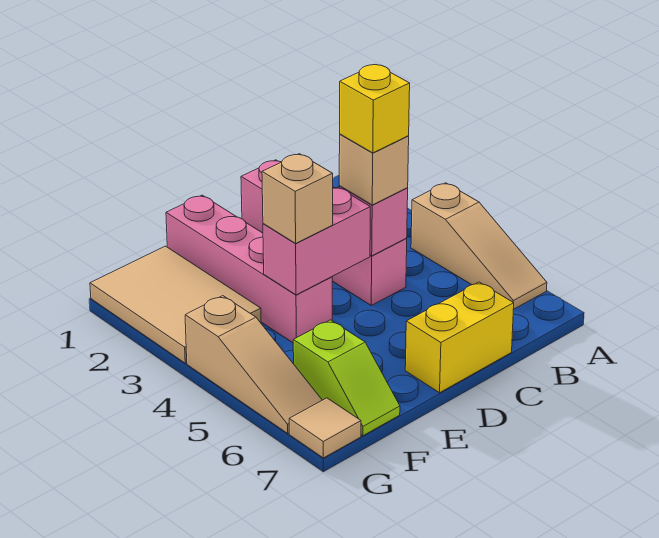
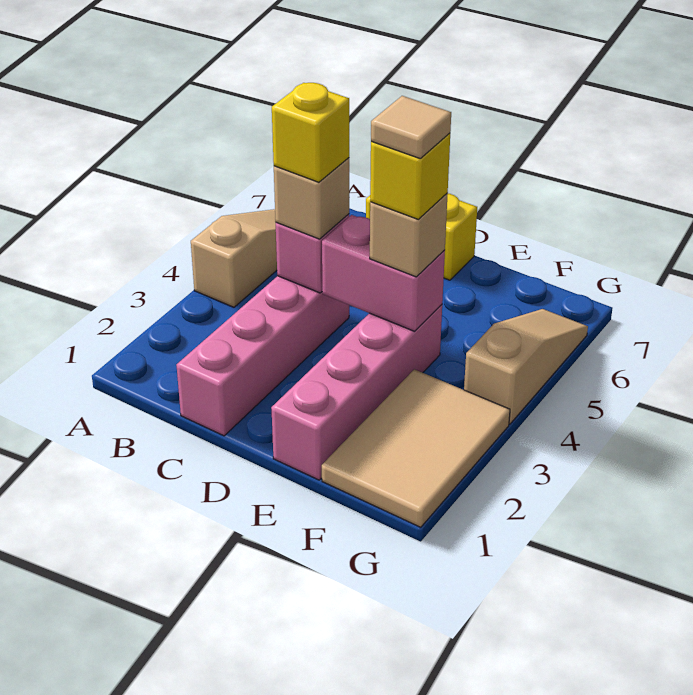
none -> yellow brick E4 level 4
lime slope F6:F7 level 1 top 6 -> none
tan tile G7 level 1 -> tan tile E4 level 5

